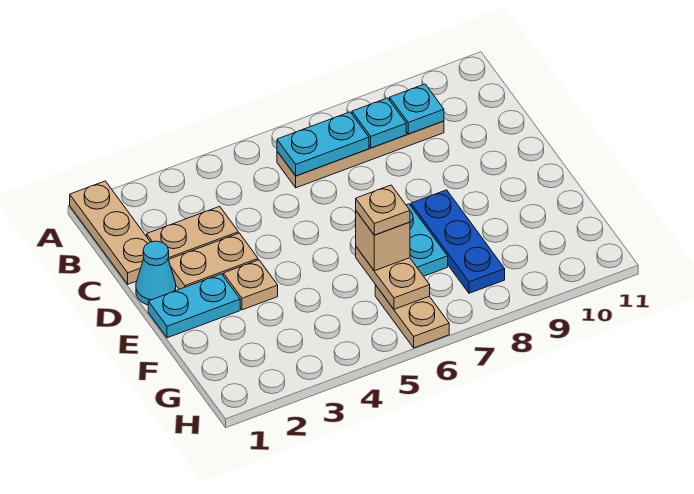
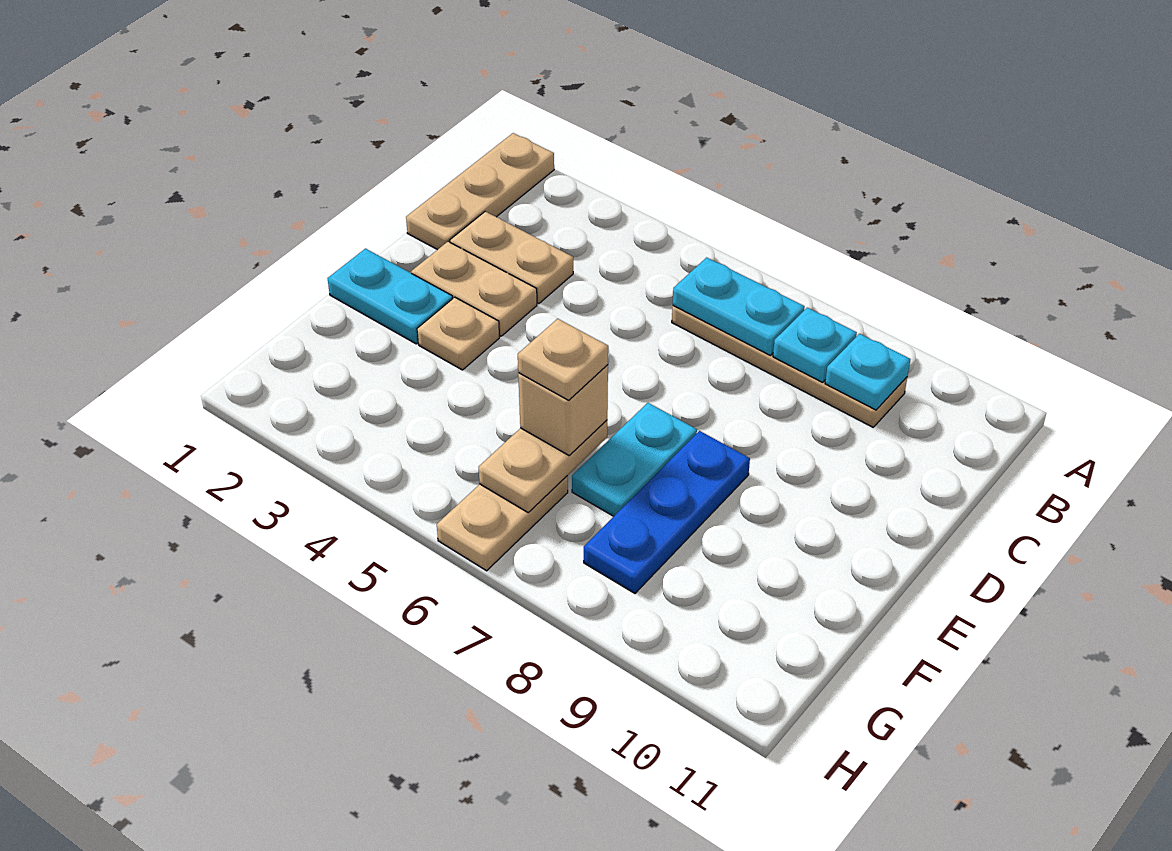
cyan cone D1 level 1 -> none

